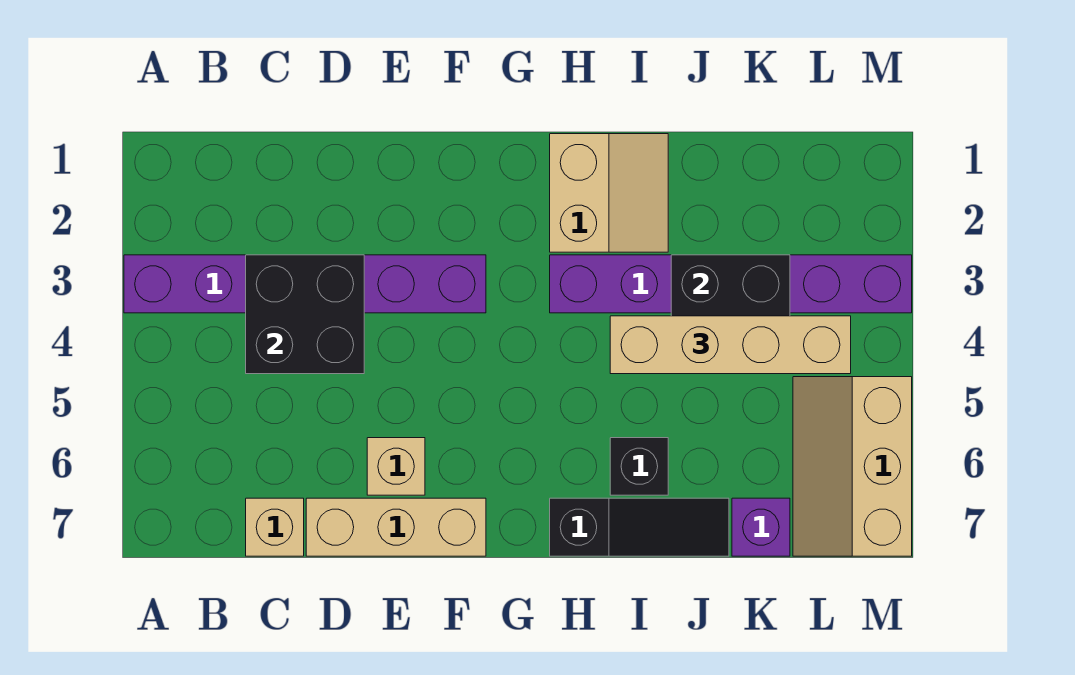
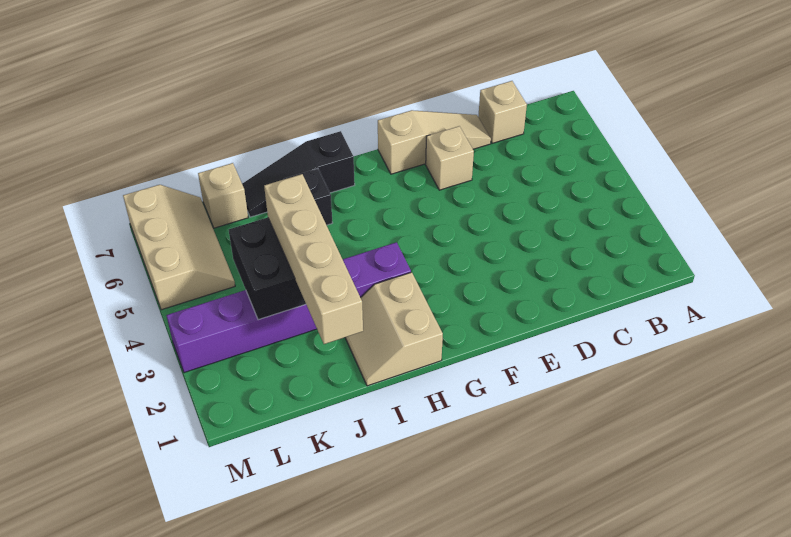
purple brick A3:F3 level 1 -> none
black brick C3:D4 level 2 -> none
tan brick D7:F7 level 1 -> tan slope D7:F7 level 1 top F
tan brick I4:L4 level 3 -> tan brick J1:J4 level 3
purple brick K7 level 1 -> tan brick K7 level 1

